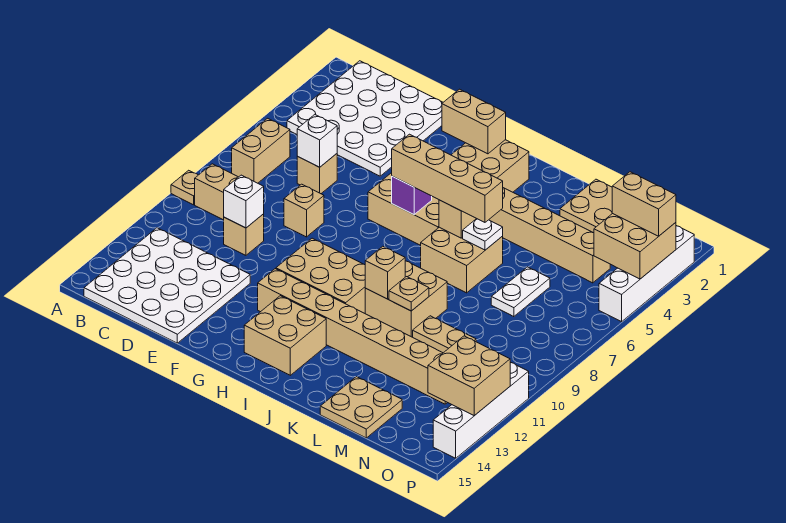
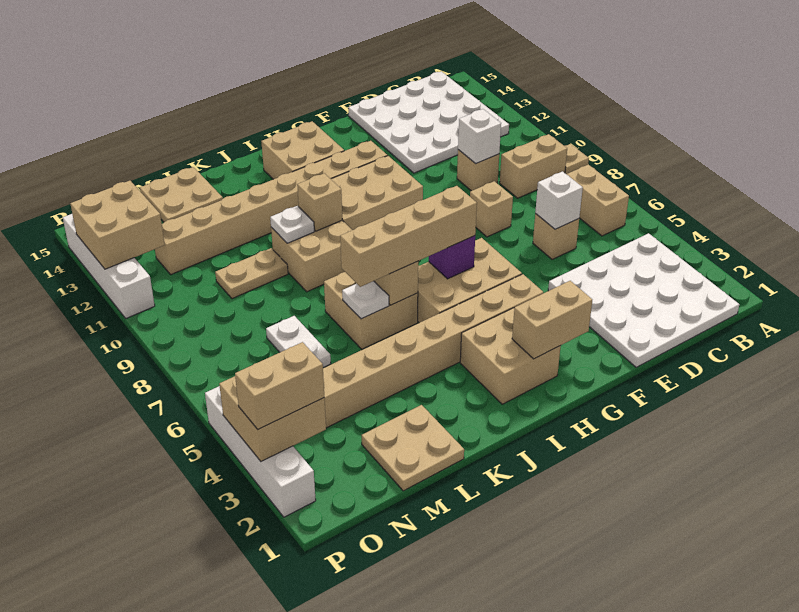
tan plate K10 level 2 -> white plate K10 level 2

